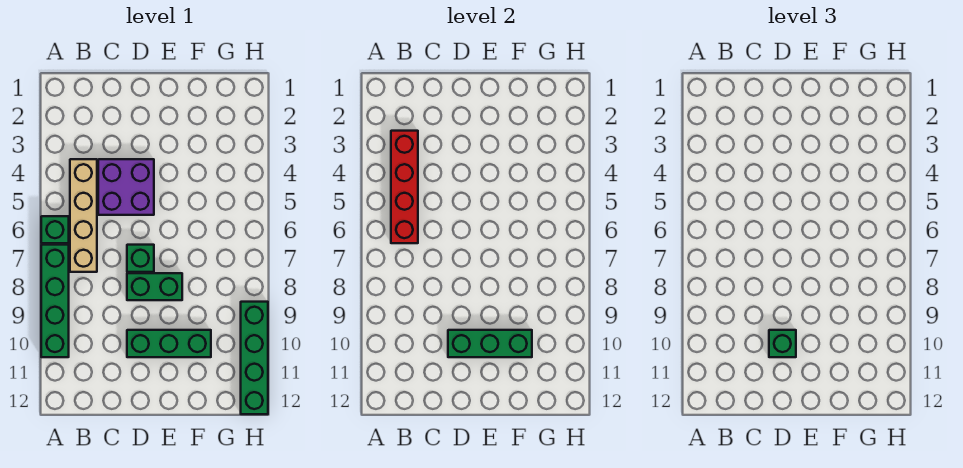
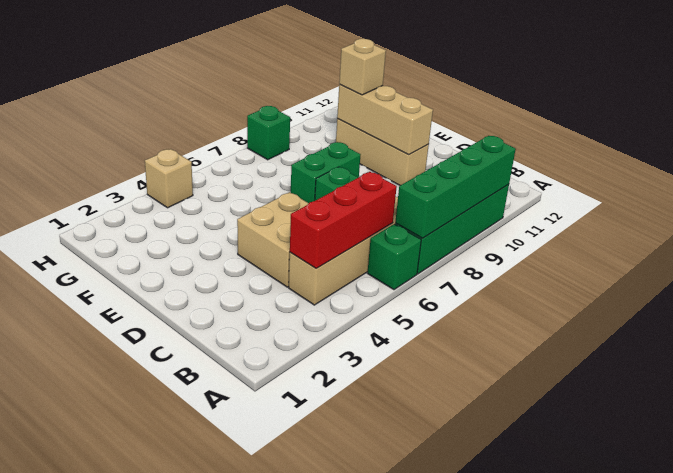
red brick B3:B6 level 2 -> red brick B4:B6 level 2
purple brick C4:D5 level 1 -> tan brick C4:D5 level 1
green brick D8:E8 level 1 -> green brick E7:E8 level 1
green brick D10:F10 level 1 -> tan brick D10:F10 level 1
green brick D10:F10 level 2 -> tan brick D10:F10 level 2
green brick D10 level 3 -> green brick H8 level 1
none -> tan brick F10 level 3
none -> tan brick H4 level 1
green brick H9:H12 level 1 -> green brick A7:A10 level 2

